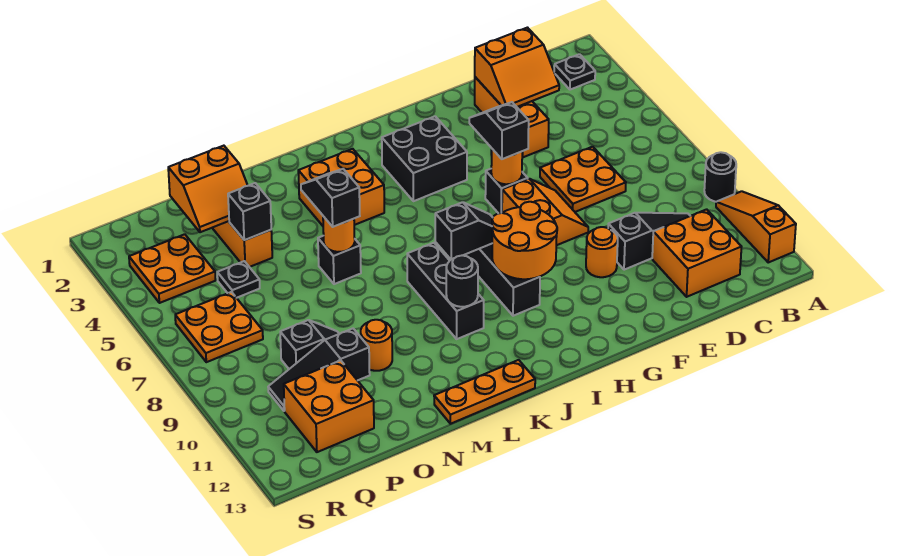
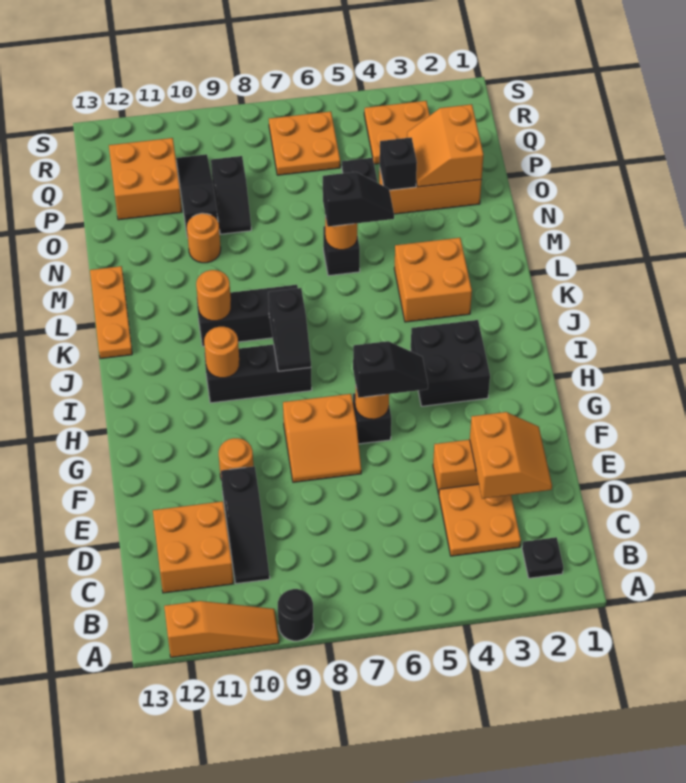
orange slope D2:E3 level 2 top 2 -> orange slope D2:E3 level 2 top 3
orange plate D6:E7 level 1 -> orange plate C3:D4 level 1
orange round brick H9:I10 level 2 -> orange round brick I10 level 2
black round brick K10 level 2 -> orange round brick K10 level 2

